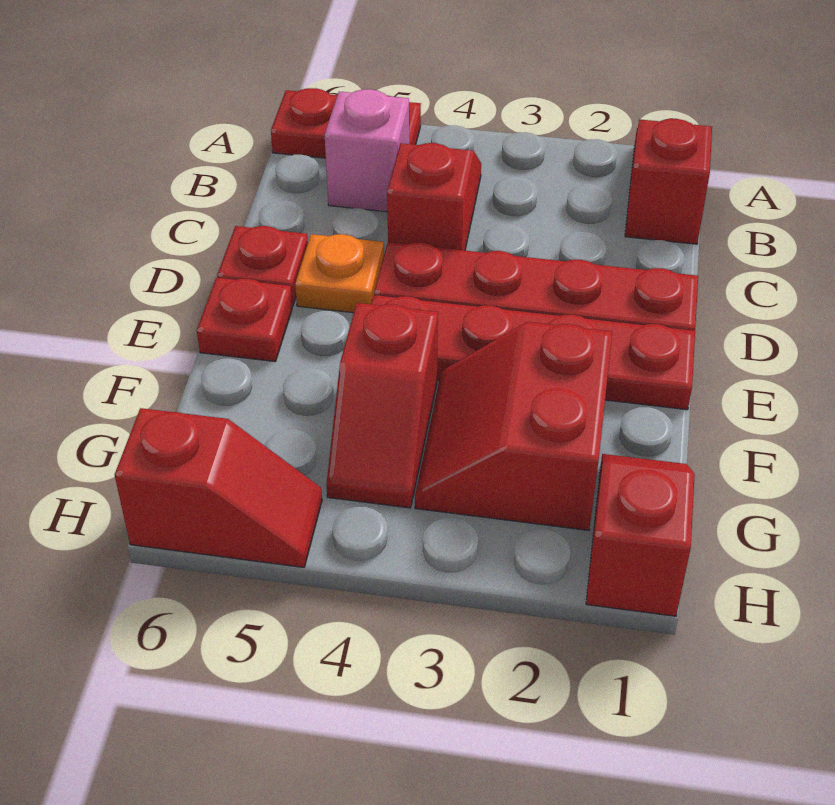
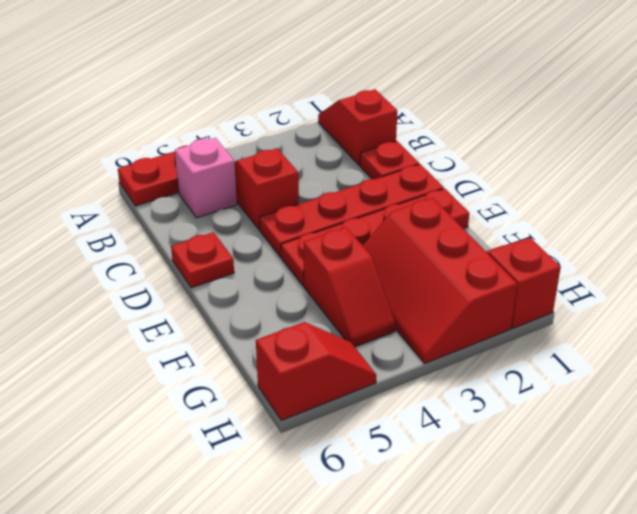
orange plate D5 level 1 -> none
red plate E6 level 1 -> red plate C1 level 1
red slope F2:G3 level 1 top 2 -> red slope F2:H3 level 1 top 2

